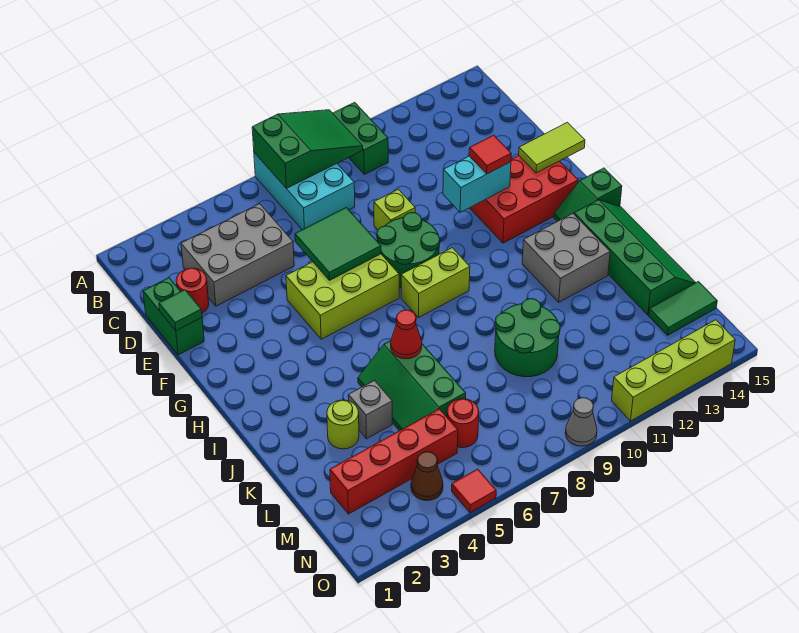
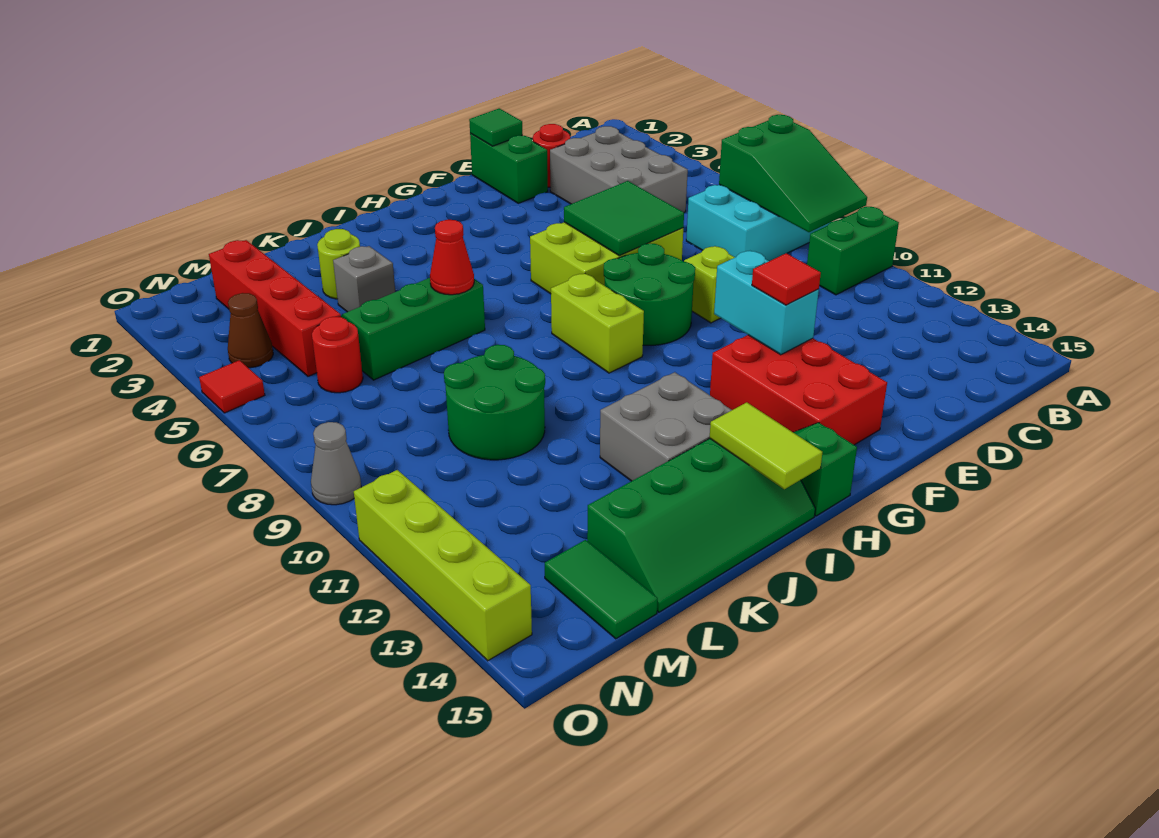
green brick D1:E1 level 1 -> green brick E1:E2 level 1
lime brick F5:G7 level 1 -> lime brick E6:G7 level 1
lime tile F14:F15 level 2 -> lime tile I14:I15 level 2

